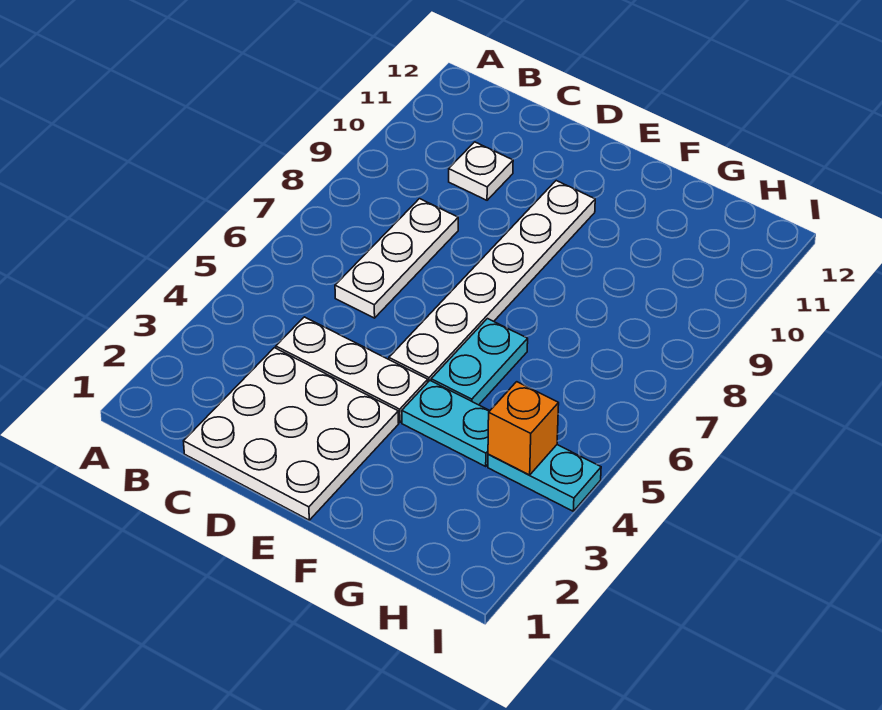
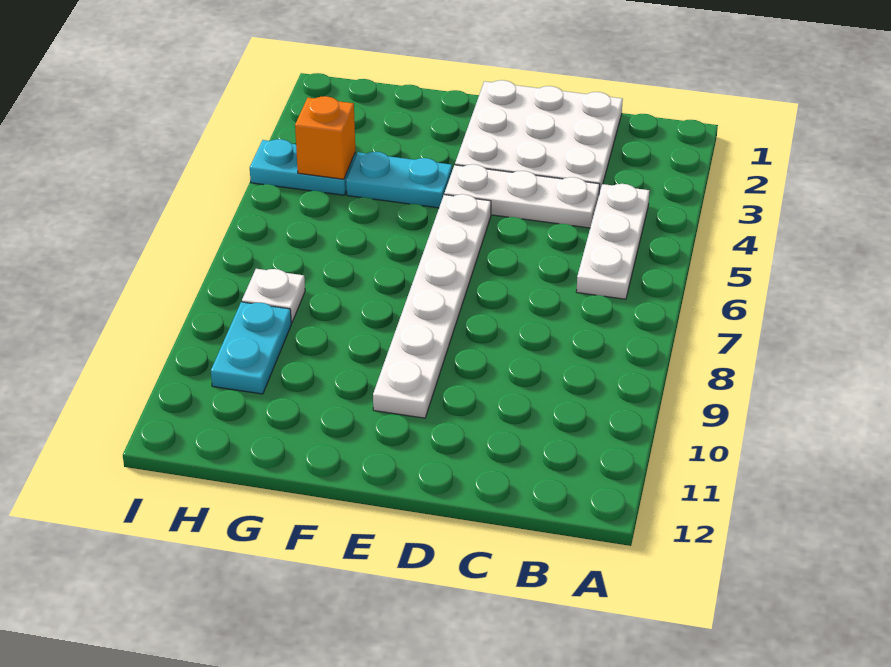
white plate C6:C8 level 1 -> white plate B4:B6 level 1
white plate C10 level 1 -> white plate H8 level 1
cyan plate F5:F6 level 1 -> cyan plate H9:H10 level 1

